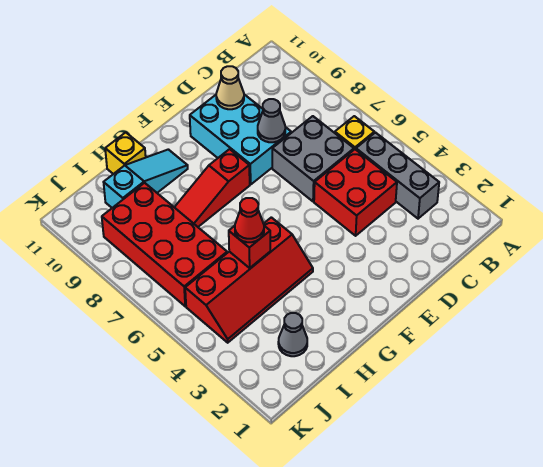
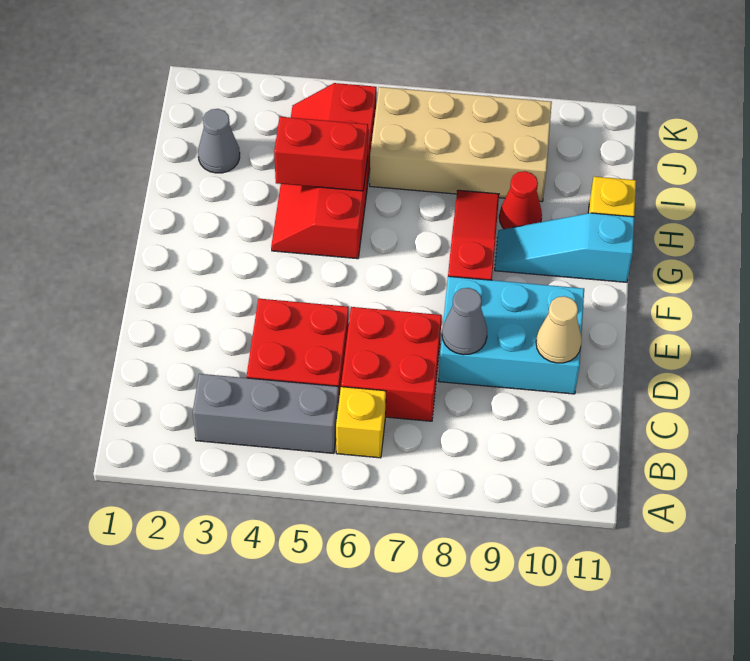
grey brick C6:D7 level 1 -> red brick C6:D7 level 1
cyan slope G10:I10 level 1 top I -> cyan slope G9:G11 level 1 top 11
red brick H5 level 2 -> red brick H4:H5 level 2
red cone H5 level 3 -> red cone H9 level 1
red brick I6:J9 level 1 -> tan brick I6:J9 level 1

